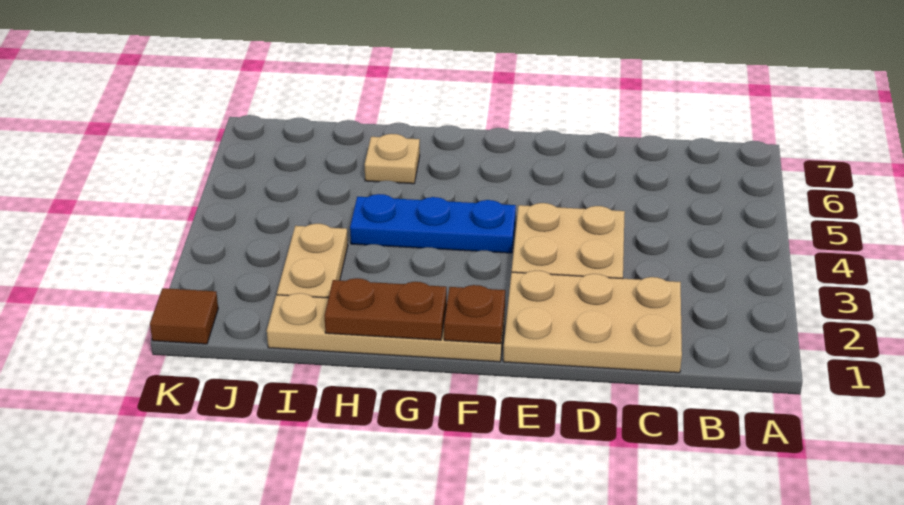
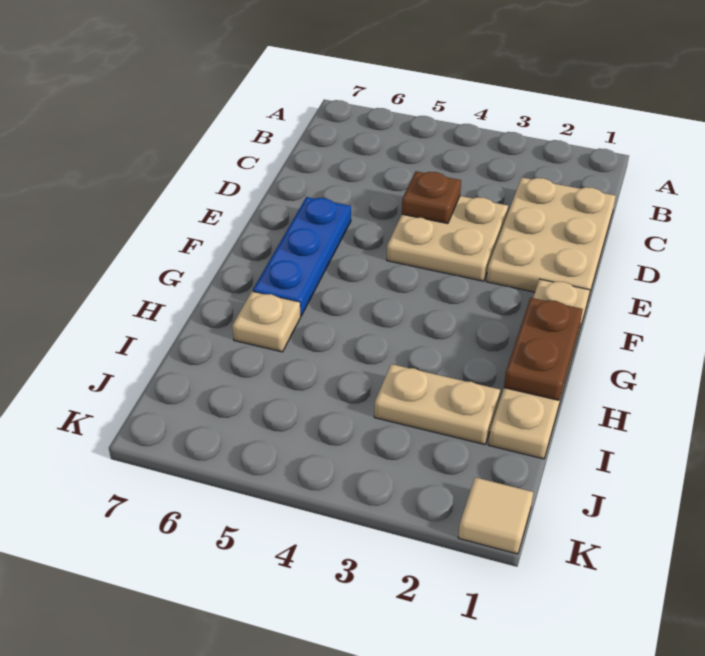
brown plate F1 level 2 -> brown plate D4 level 2
blue plate F4:H4 level 1 -> blue plate E6:G6 level 1
brown tile K1 level 1 -> tan tile K1 level 1

